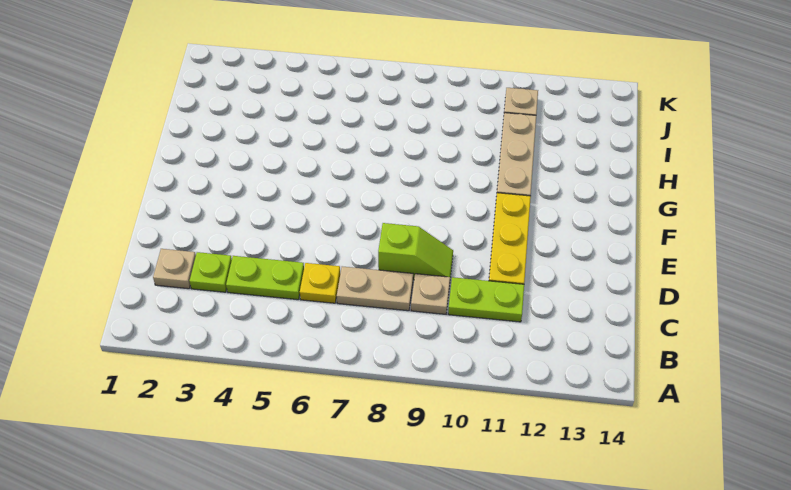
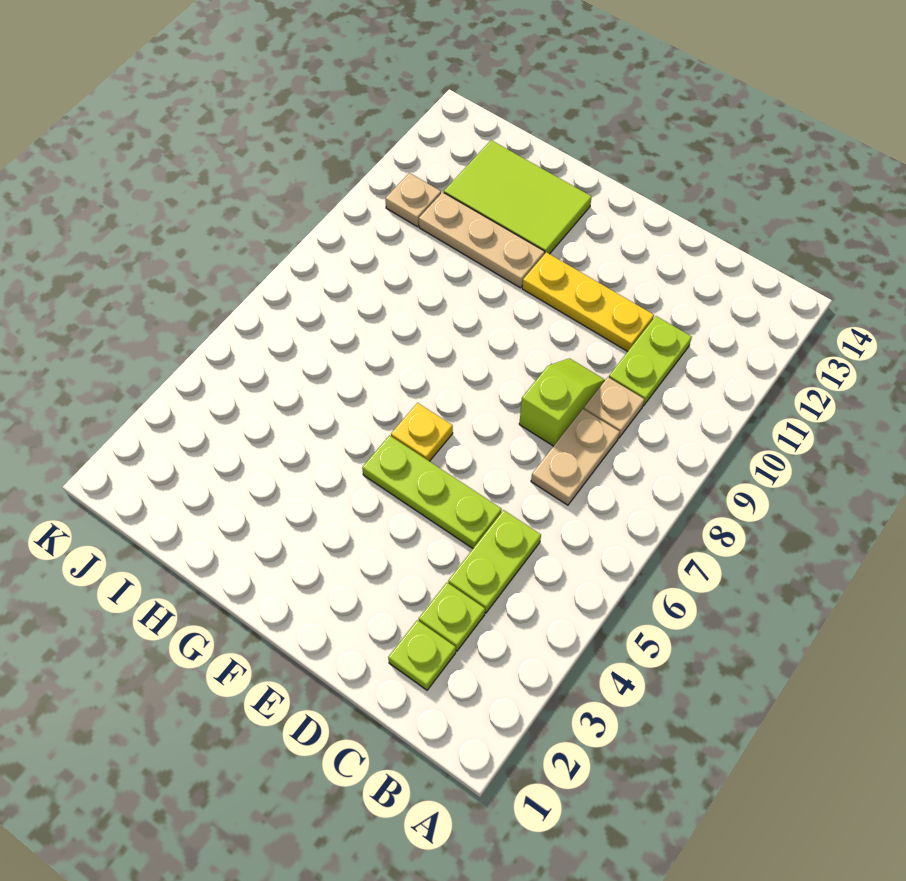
tan plate C2 level 1 -> lime plate C2 level 1
yellow plate C6 level 1 -> yellow plate F6 level 1
none -> lime plate D5:F5 level 1
none -> lime tile G12:I13 level 1

